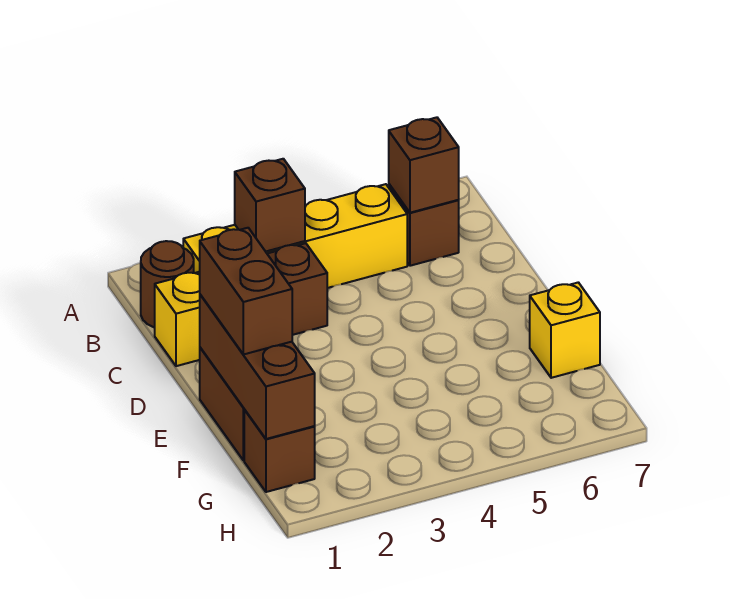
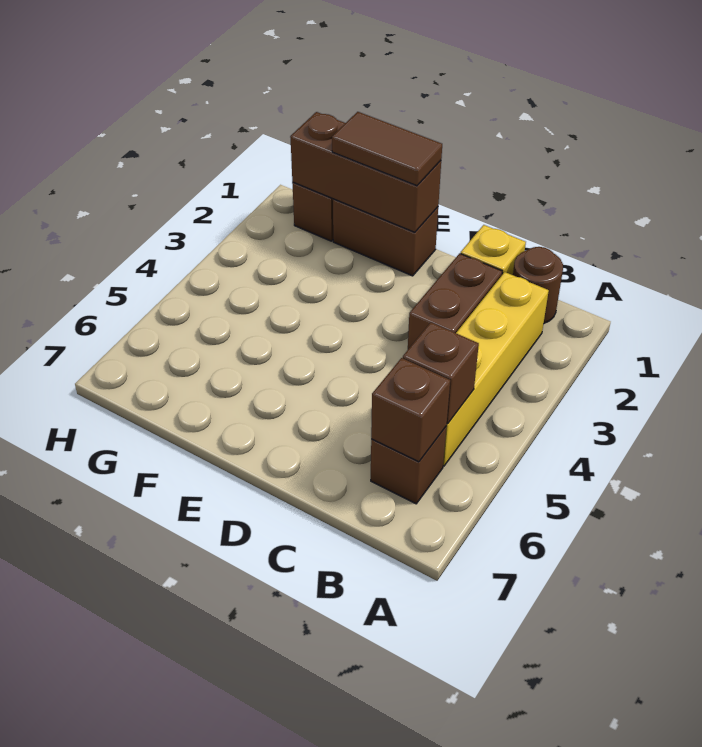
brown brick B3 level 2 -> brown brick B5 level 2
brown brick E1:F1 level 3 -> brown tile E1:F1 level 3
yellow brick F7 level 1 -> none

